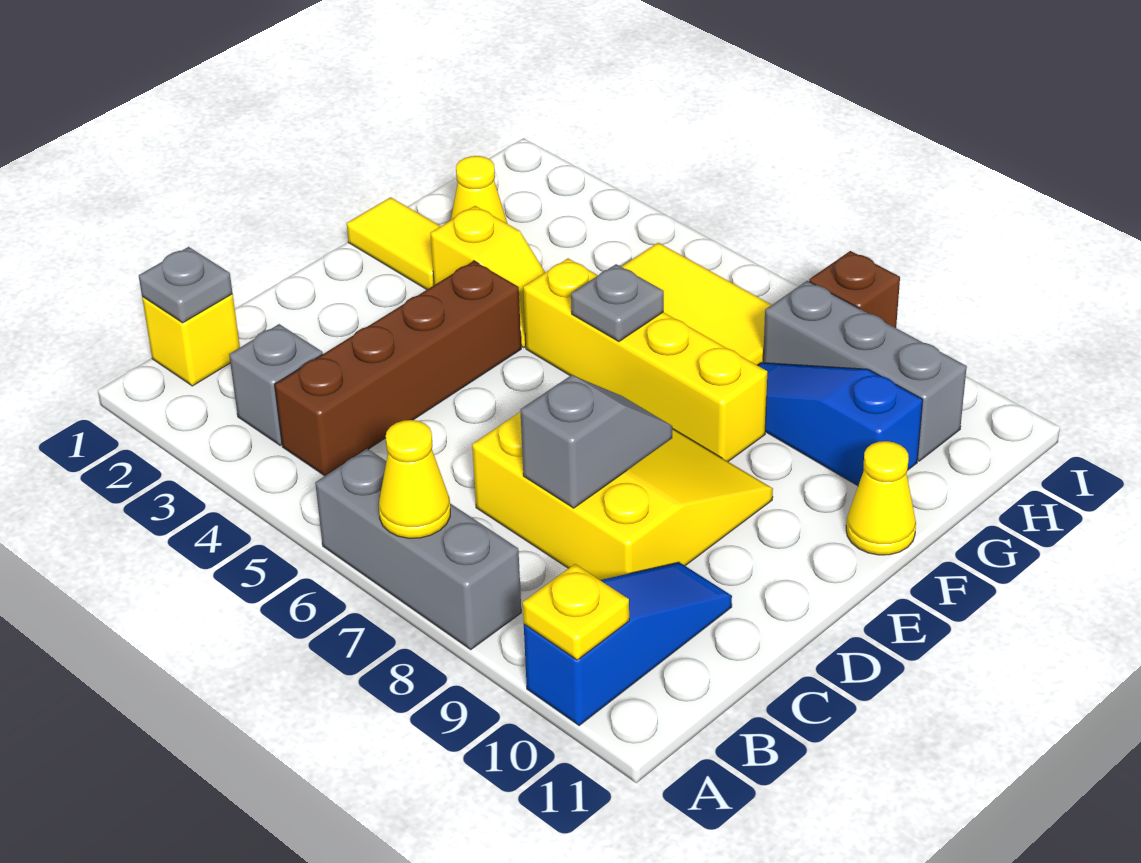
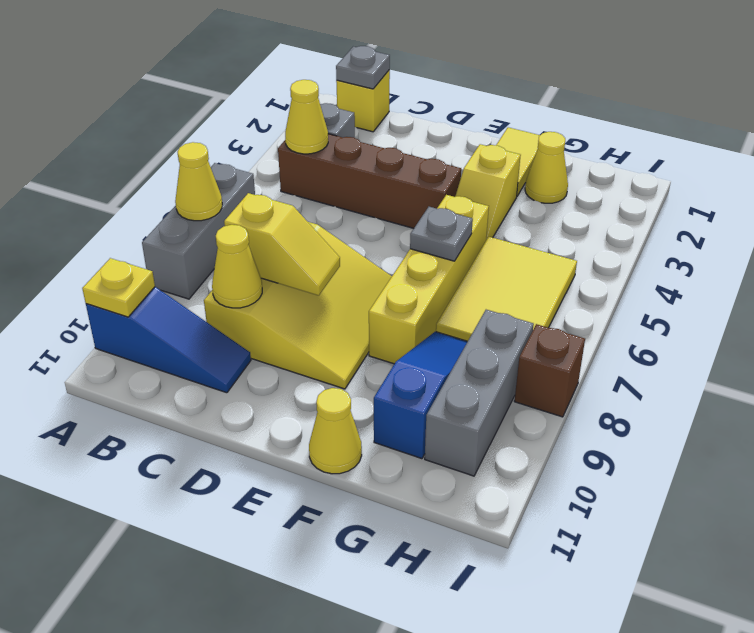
none -> yellow cone B4 level 2
grey slope C8:D8 level 2 top C -> yellow slope C8:D8 level 2 top C
none -> yellow cone C9 level 2

